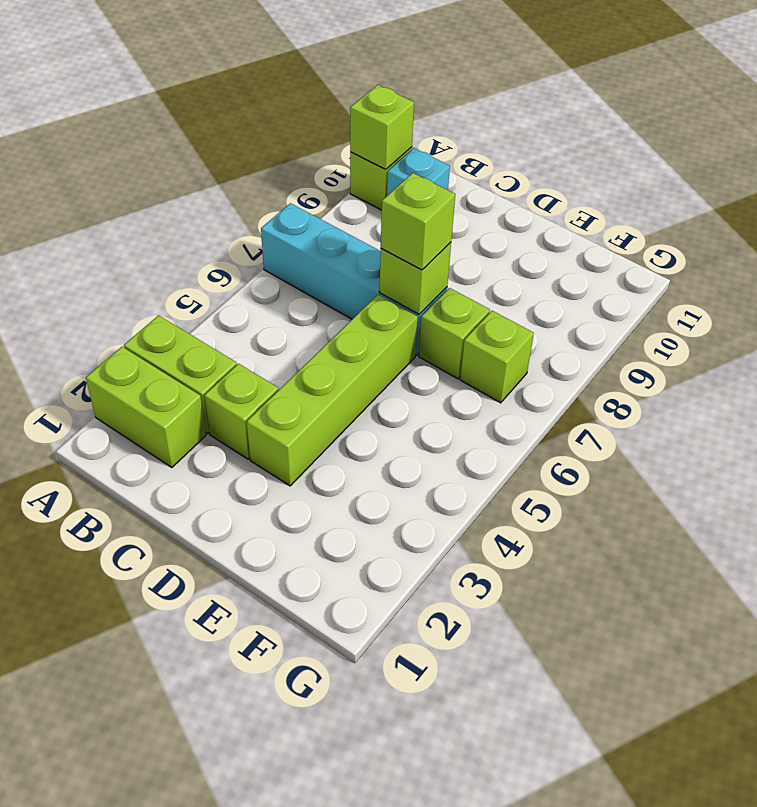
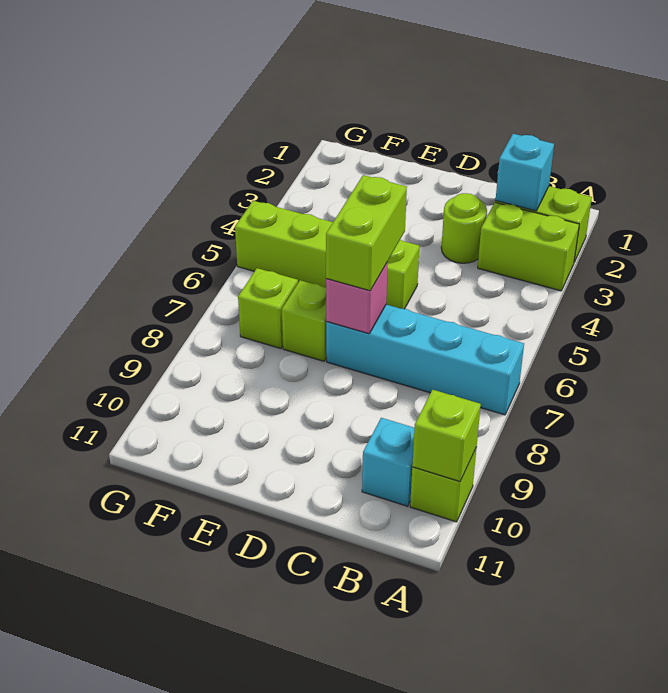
none -> cyan brick B2 level 2
lime brick C3 level 1 -> lime round brick C3 level 1
lime brick D3:D6 level 1 -> lime brick D5:G5 level 1
lime brick D7 level 2 -> pink brick D7 level 2
lime brick D7 level 3 -> lime brick D6:D7 level 3

